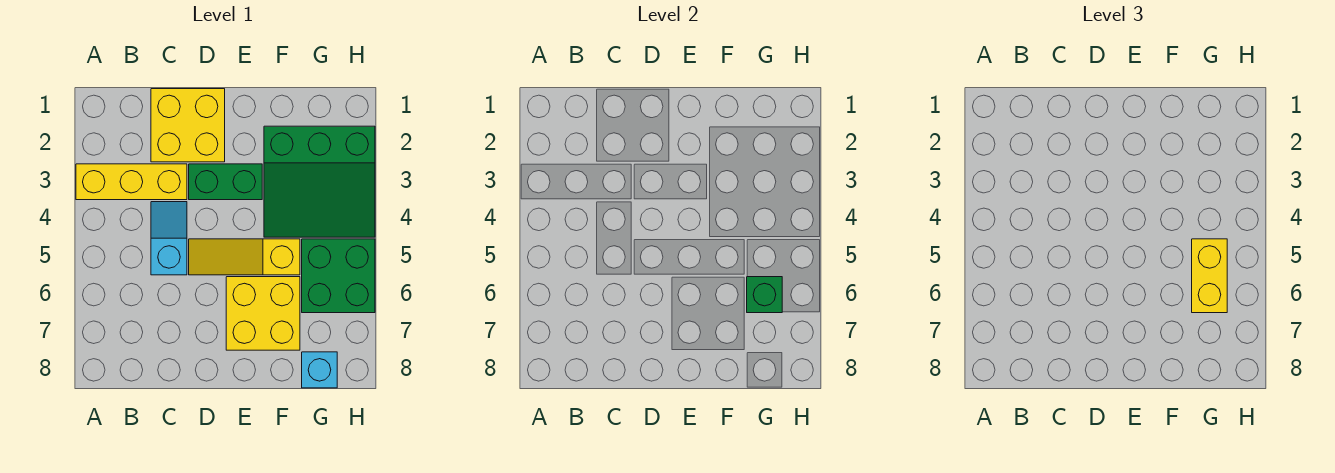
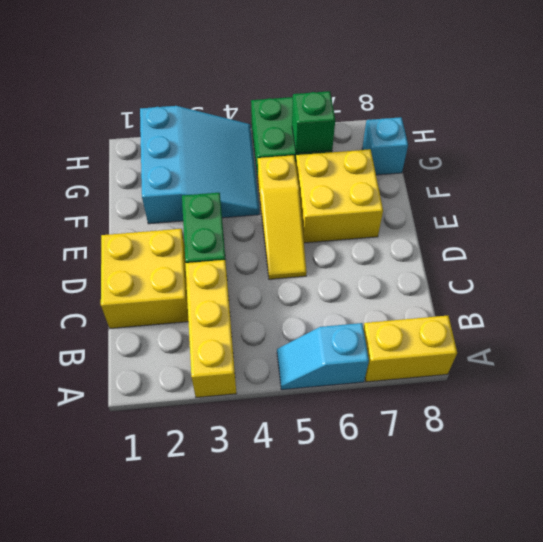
cyan slope C4:C5 level 1 top 5 -> cyan slope A5:A6 level 1 top 6
green slope F2:H4 level 1 top 2 -> cyan slope F2:H4 level 1 top 2
yellow brick G5:G6 level 3 -> yellow brick A7:A8 level 1

